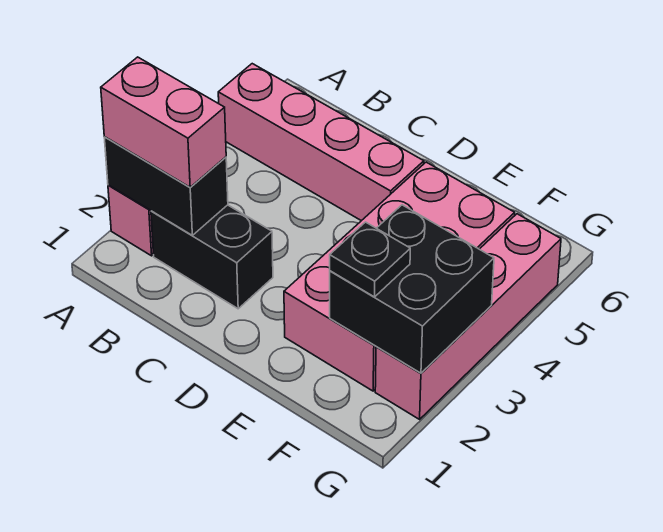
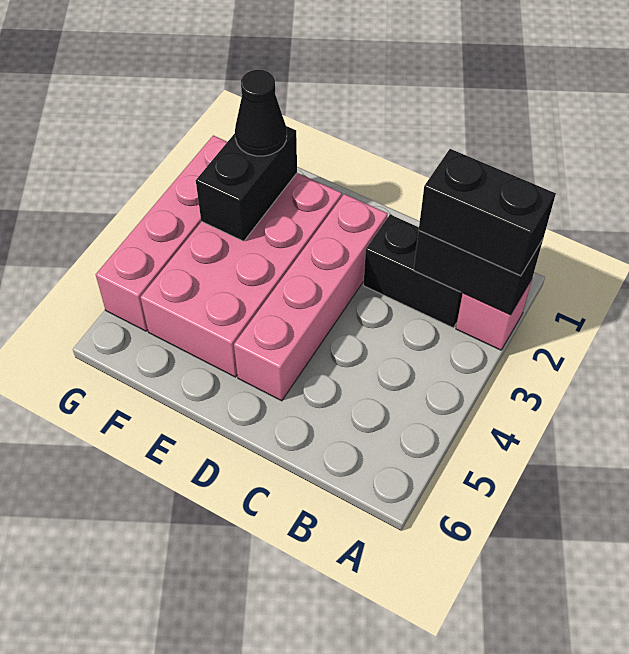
pink brick A2:B2 level 3 -> black brick A2:B2 level 3
pink brick A5:D5 level 1 -> pink brick D2:D5 level 1
black brick F2:G3 level 2 -> black brick F2:F3 level 2
black plate F2 level 3 -> black cone F2 level 3

